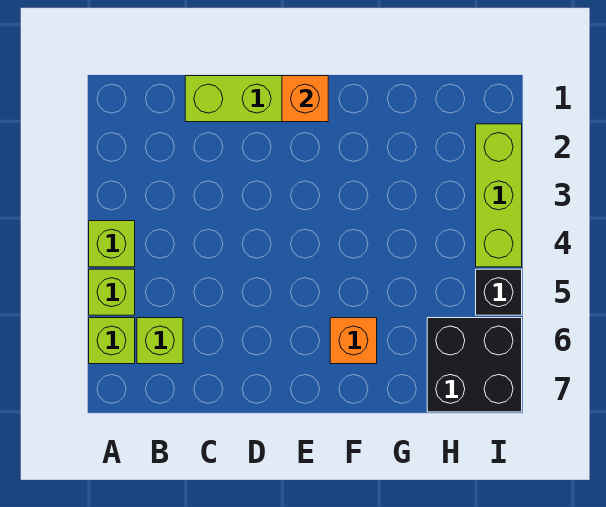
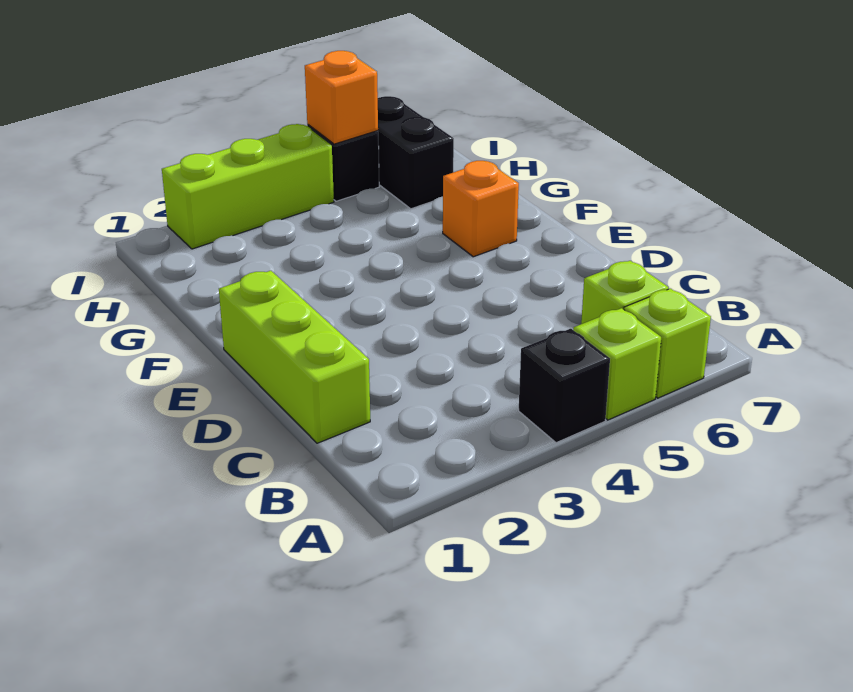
lime brick A4 level 1 -> black brick A4 level 1
orange brick E1 level 2 -> orange brick I5 level 2
black brick H6:I7 level 1 -> black brick H6:I6 level 1

